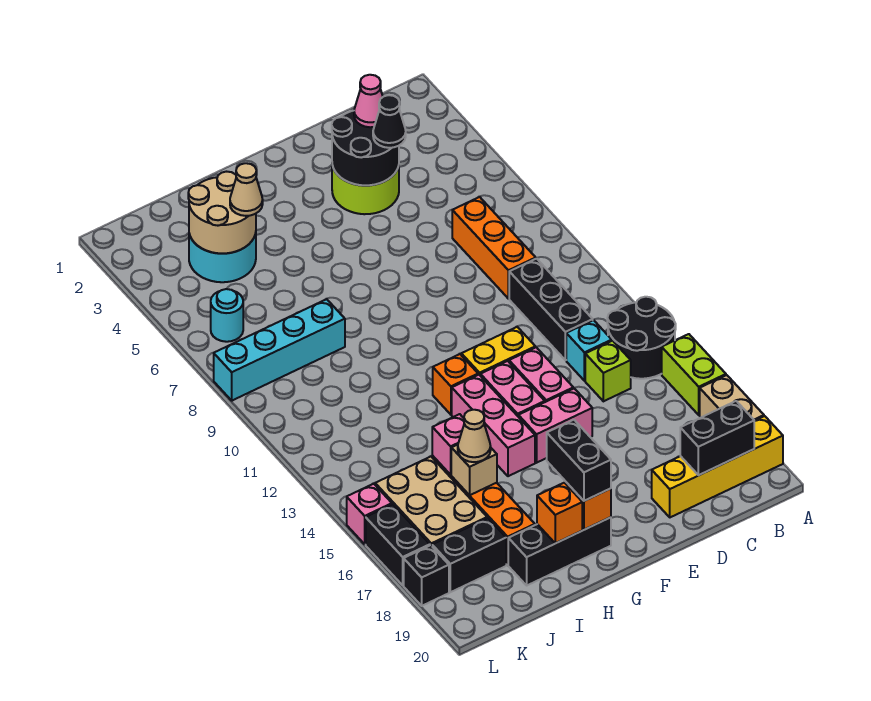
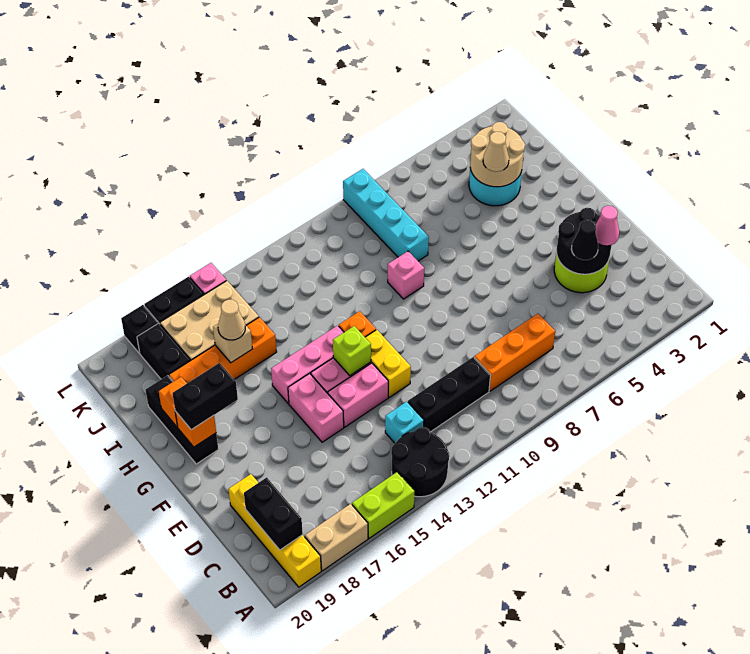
lime brick C14 level 1 -> lime brick F13 level 2
pink brick I15 level 2 -> pink brick H9 level 1
cyan round brick K6 level 1 -> none

